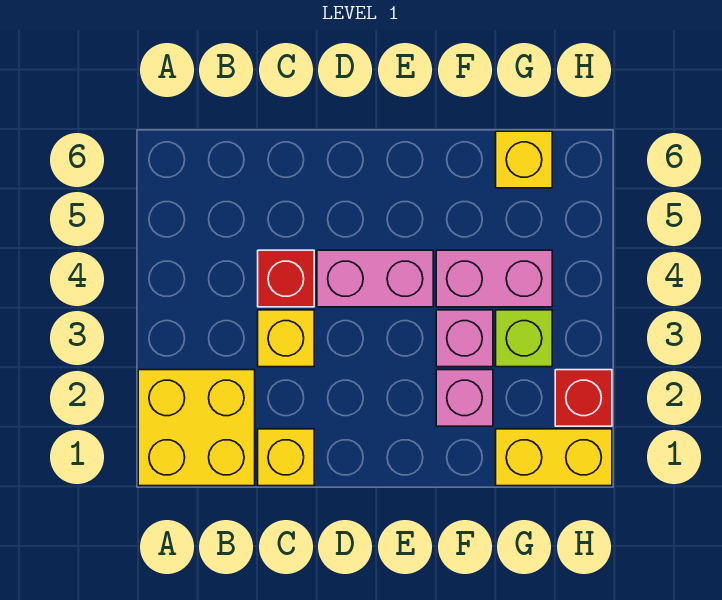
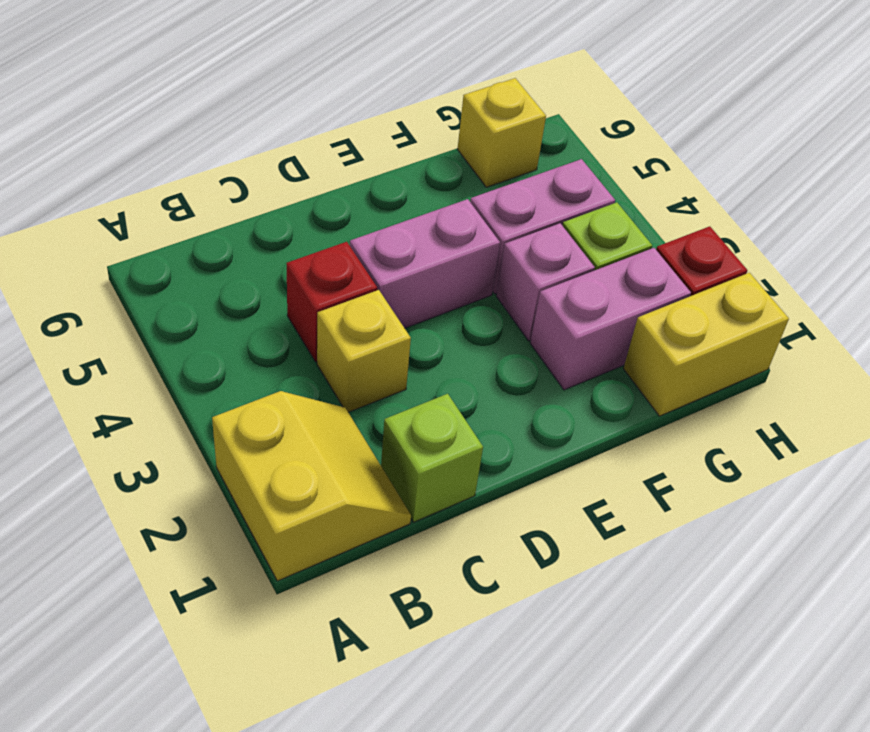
yellow brick A1:B2 level 1 -> yellow slope A1:B2 level 1 top A
yellow brick C1 level 1 -> lime brick C1 level 1
pink brick F2 level 1 -> pink brick F2:G2 level 1

